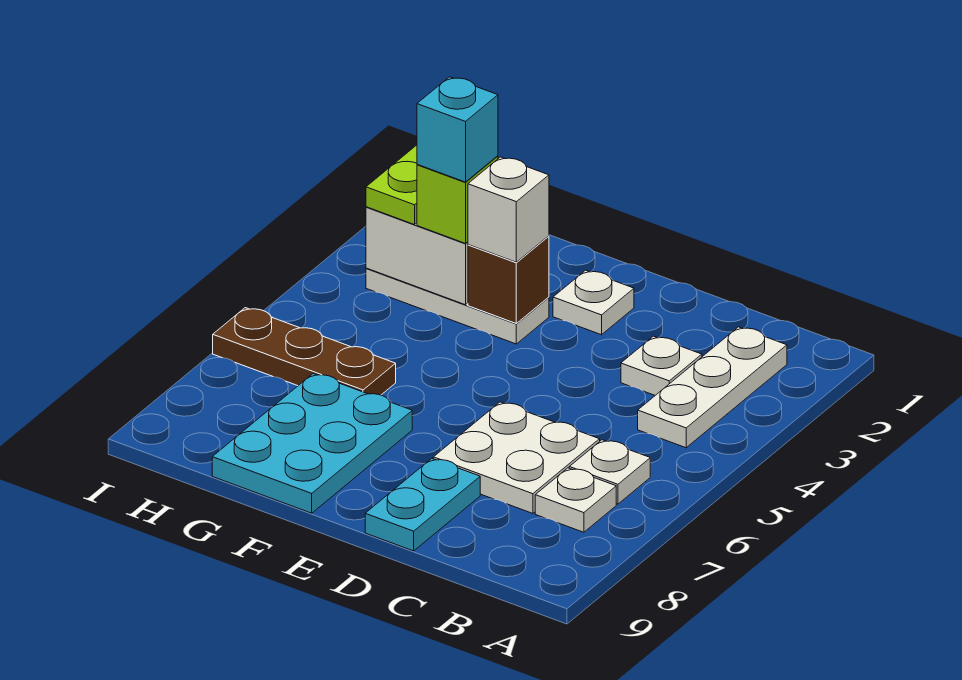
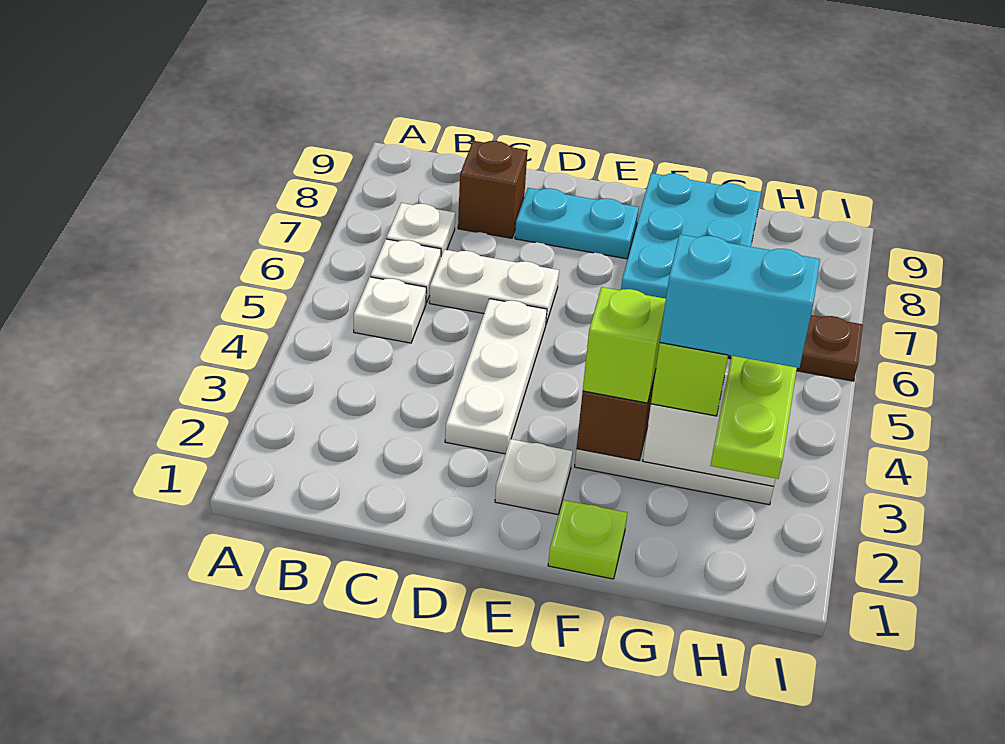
white plate B2:B4 level 1 -> white plate D3:D5 level 1
white plate C3 level 1 -> white plate B5 level 1
white plate C6:D7 level 1 -> white plate C6:D6 level 1
none -> brown brick C8 level 1
cyan plate D8:D9 level 1 -> cyan plate D8:E8 level 1
none -> lime plate F1 level 1
white brick F3 level 3 -> lime brick F3 level 3
cyan brick G3 level 4 -> cyan brick G3:H3 level 4

